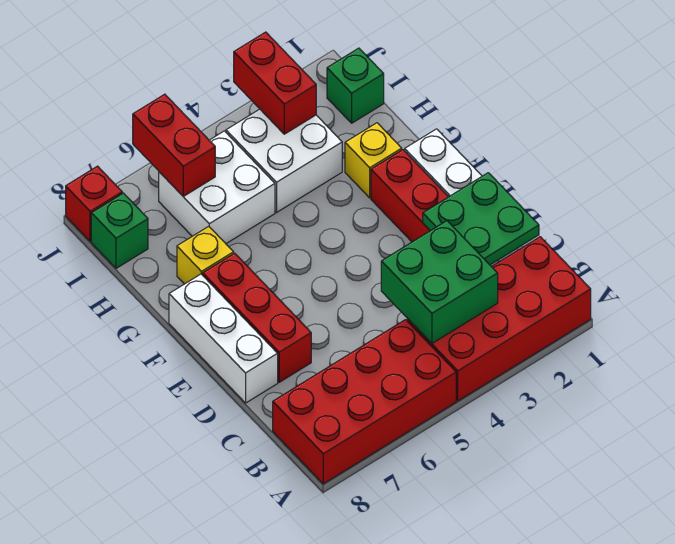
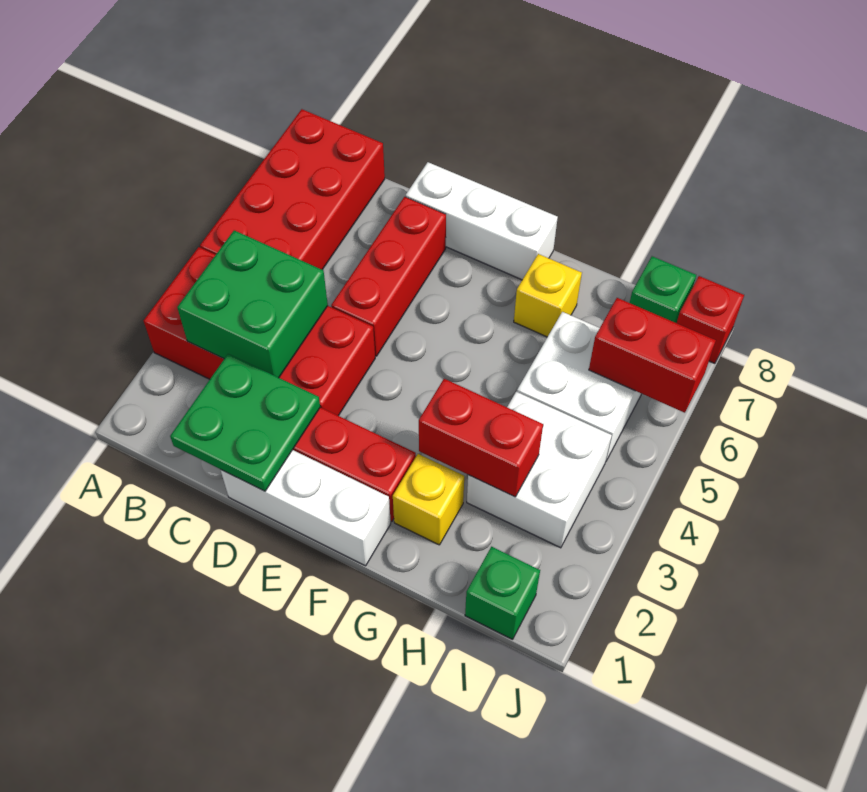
red brick A1:B4 level 1 -> red brick A3:D4 level 1
red brick D7:F7 level 1 -> red brick D5:D7 level 1
red brick I3:J3 level 2 -> red brick G3:H3 level 2

